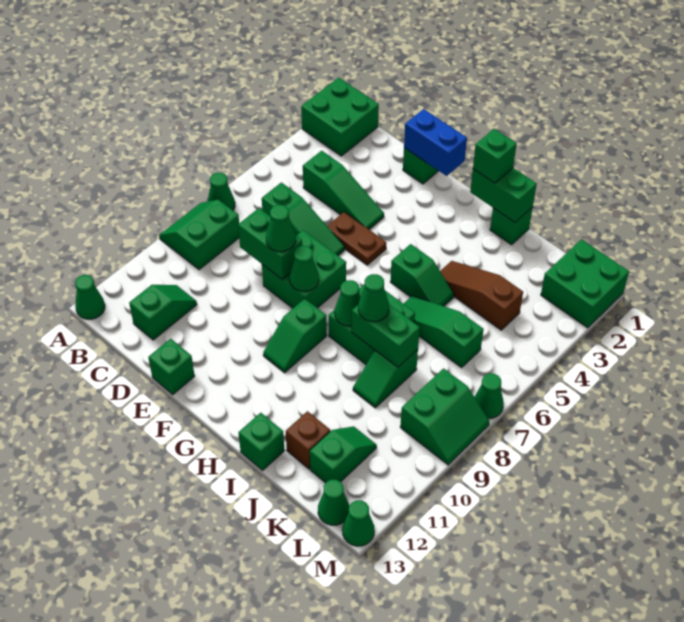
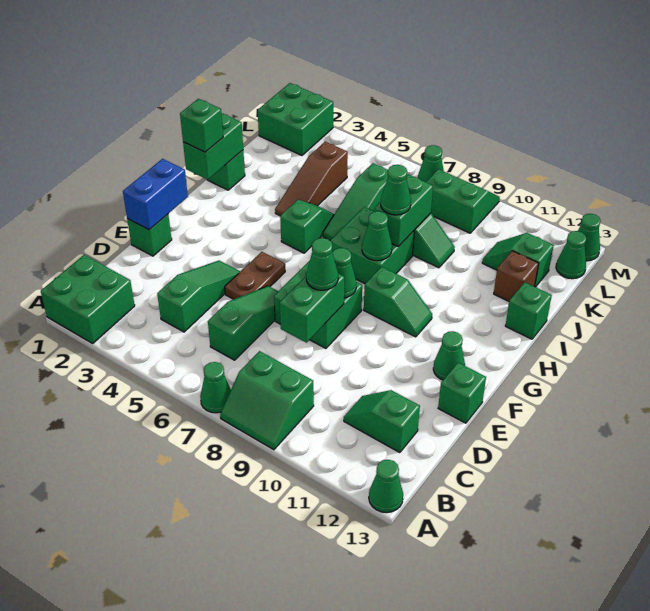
none -> green cone F12 level 1

